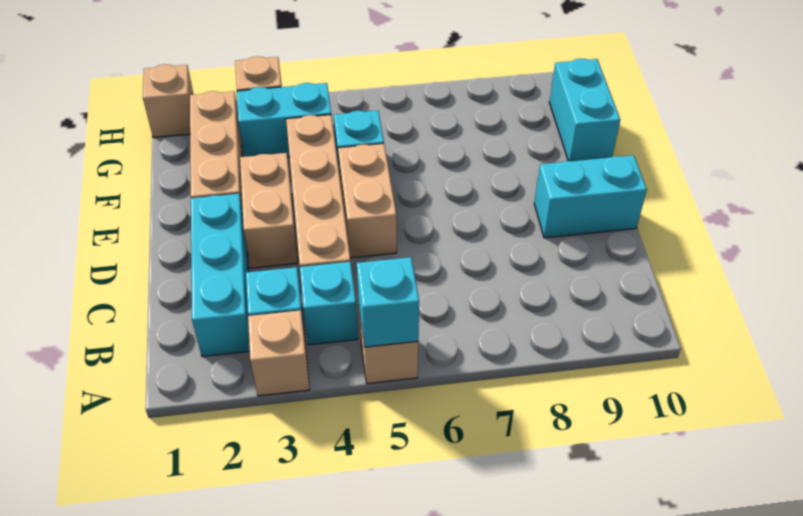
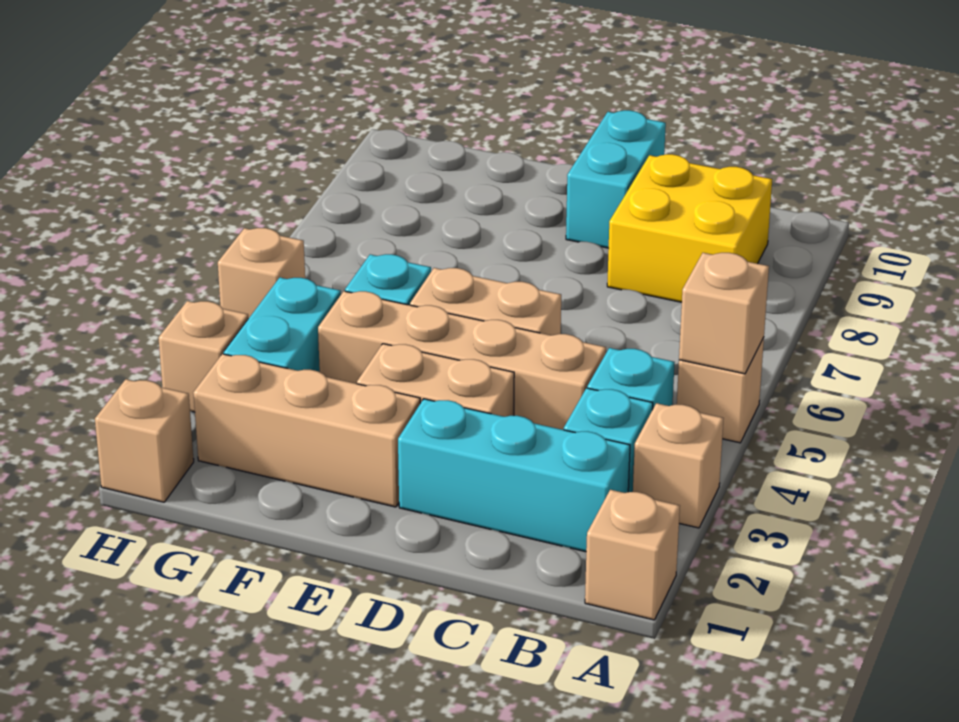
none -> tan brick A1 level 1
cyan brick A5 level 2 -> tan brick A5 level 2
none -> yellow brick B8:C9 level 1
cyan brick F10:G10 level 1 -> none
none -> tan brick H5 level 1

